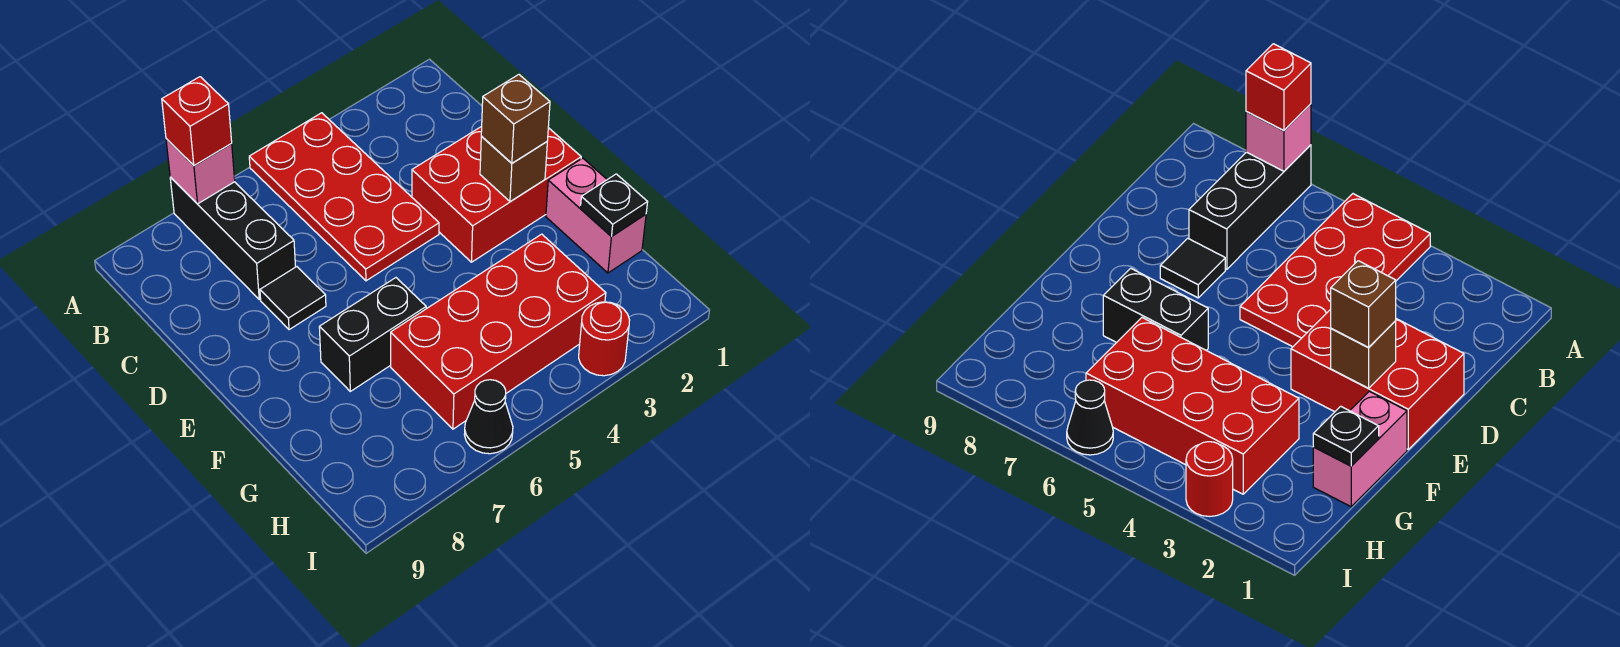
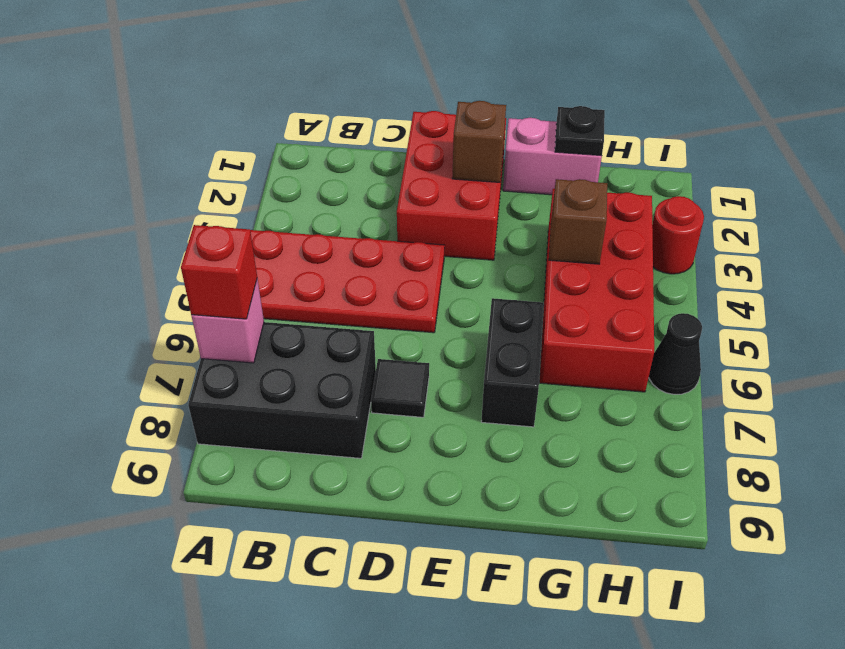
black brick A7:C7 level 1 -> black brick A7:C8 level 1
brown brick E2 level 3 -> brown brick G4 level 2

